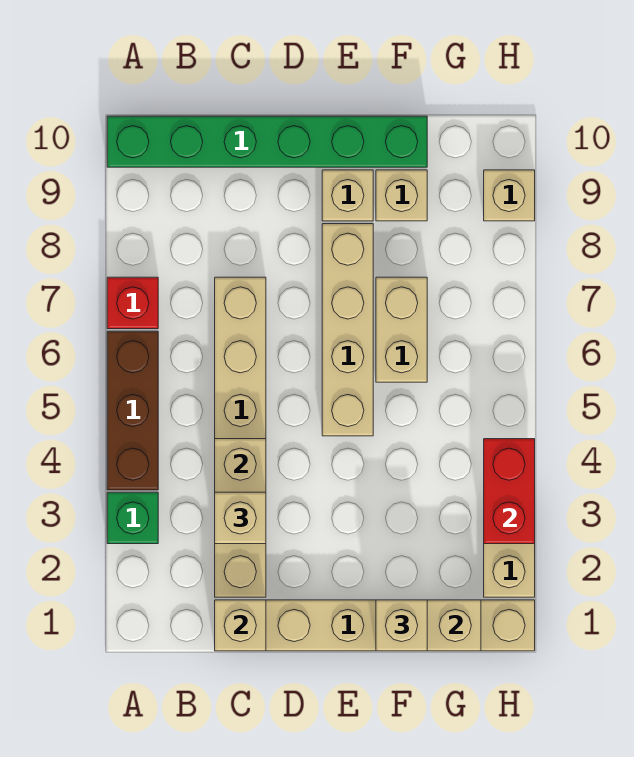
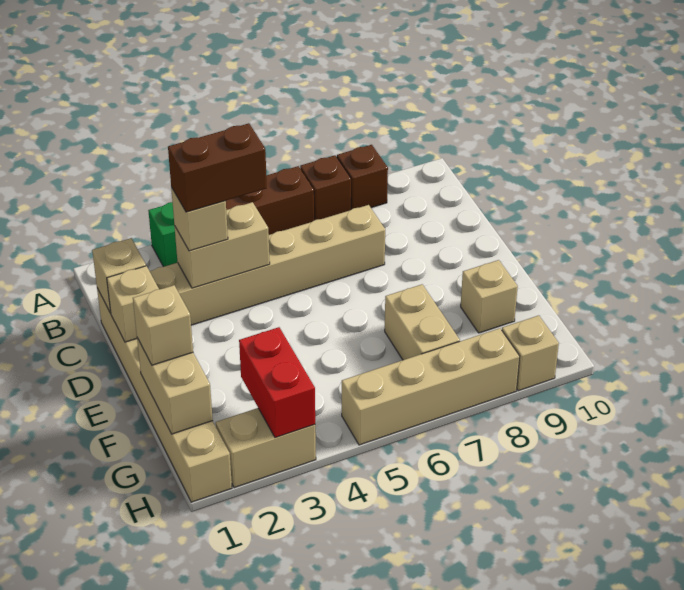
red brick A7 level 1 -> brown brick A7 level 1
none -> brown brick A8 level 1
green brick A10:F10 level 1 -> none
none -> brown brick C3:C4 level 4
tan brick E5:E8 level 1 -> tan brick H5:H8 level 1
tan brick E9 level 1 -> tan brick D1 level 2
tan brick F6:F7 level 1 -> tan brick F7:G7 level 1
red brick H3:H4 level 2 -> red brick G3:H3 level 2

